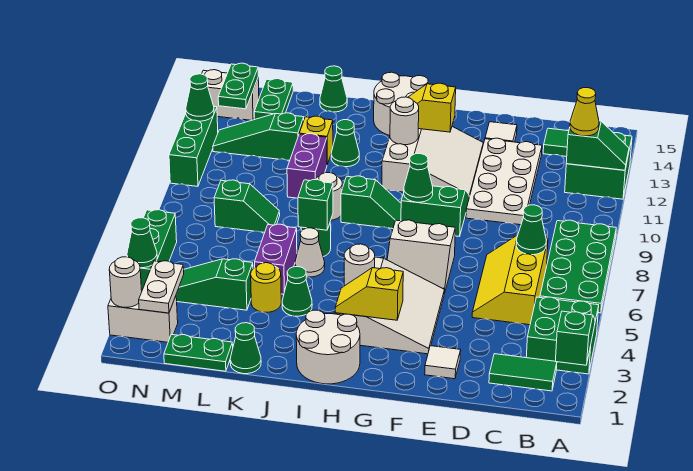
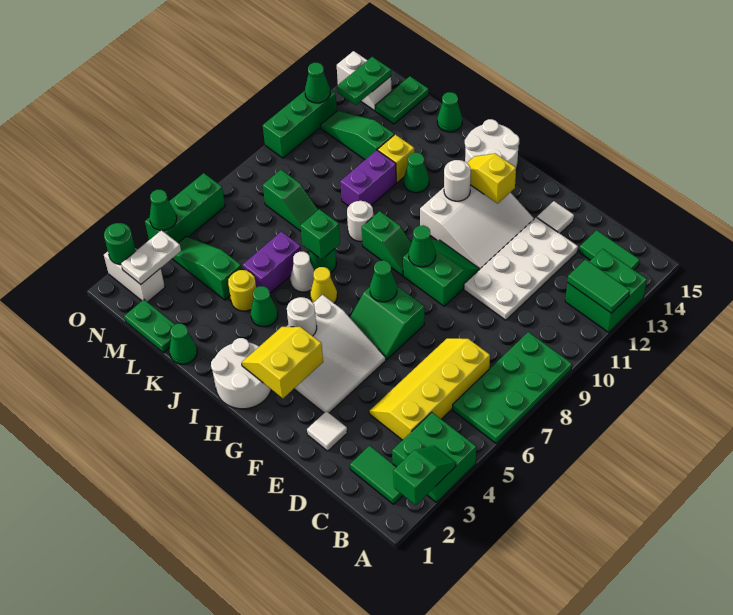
green slope A12:B12 level 2 top B -> green tile A12:B12 level 2
yellow cone B12 level 3 -> yellow cone I6 level 1
yellow slope C5:D7 level 1 top C -> yellow slope C4:D7 level 1 top C
green cone C7 level 2 -> green cone G7 level 2
white slope F6:G7 level 1 top 7 -> green slope F6:G7 level 1 top 7
yellow slope G3:H3 level 2 top G -> yellow slope G2:H3 level 2 top G
white round brick O2 level 2 -> green round brick O2 level 2

